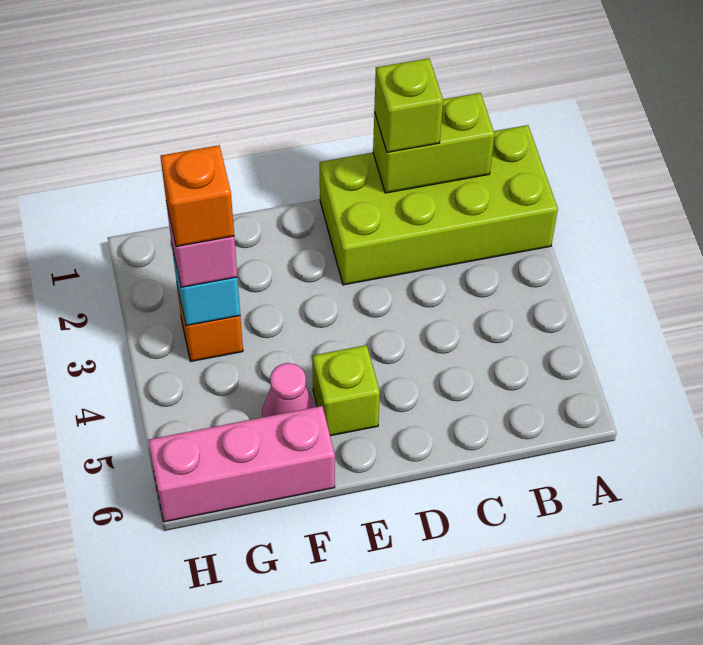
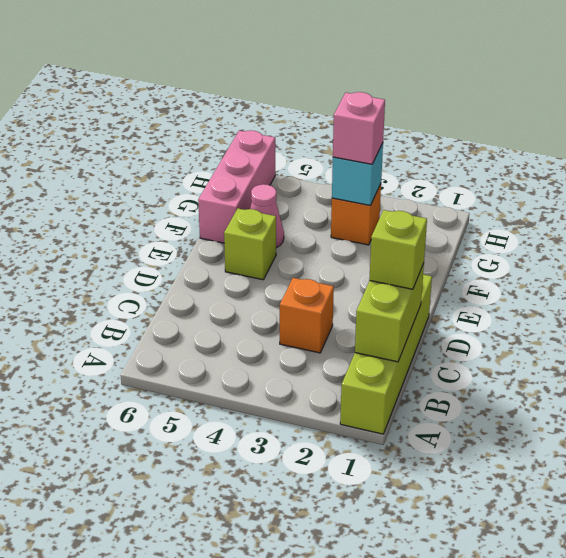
lime brick A1:D2 level 1 -> lime brick A1:D1 level 1
orange brick G3 level 4 -> orange brick C3 level 1

